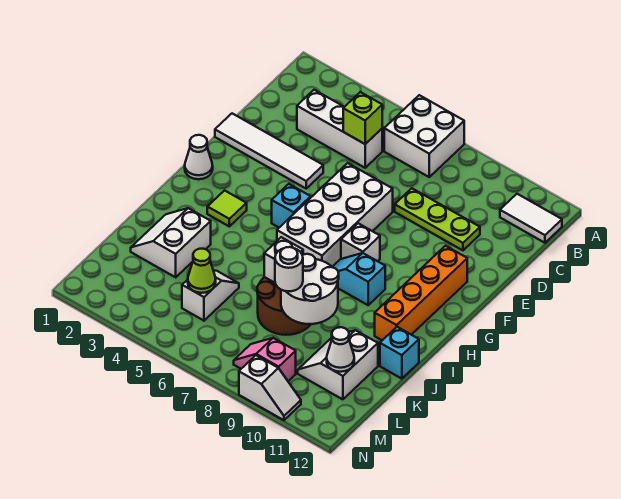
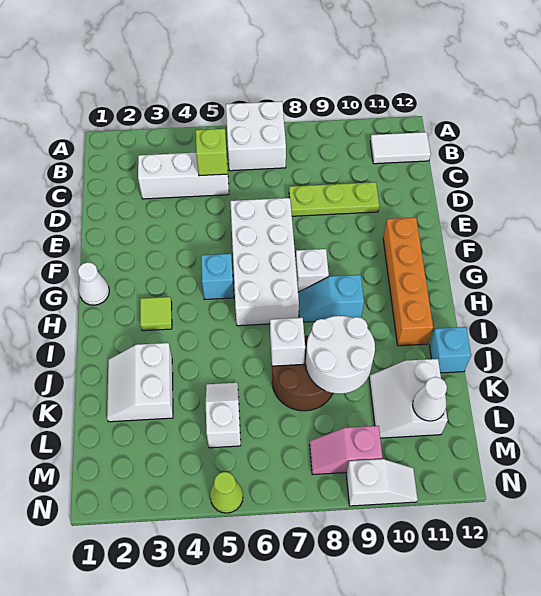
white tile E1:E4 level 1 -> none
white round brick K8 level 3 -> none
lime cone L5 level 2 -> lime cone N5 level 1

